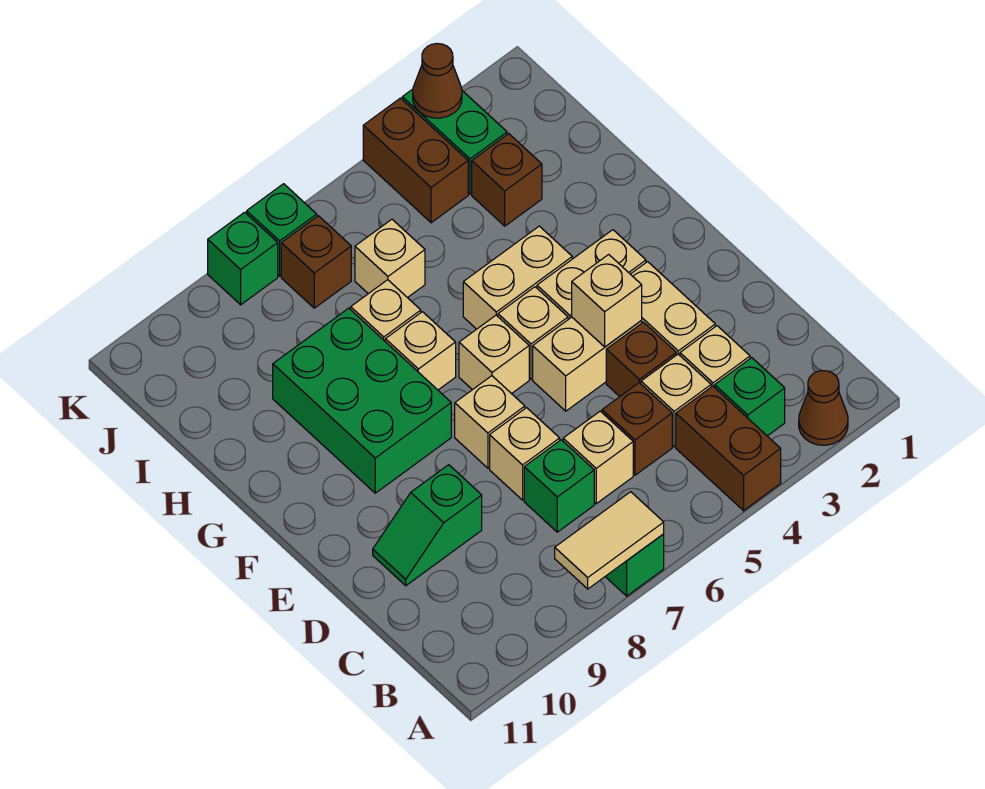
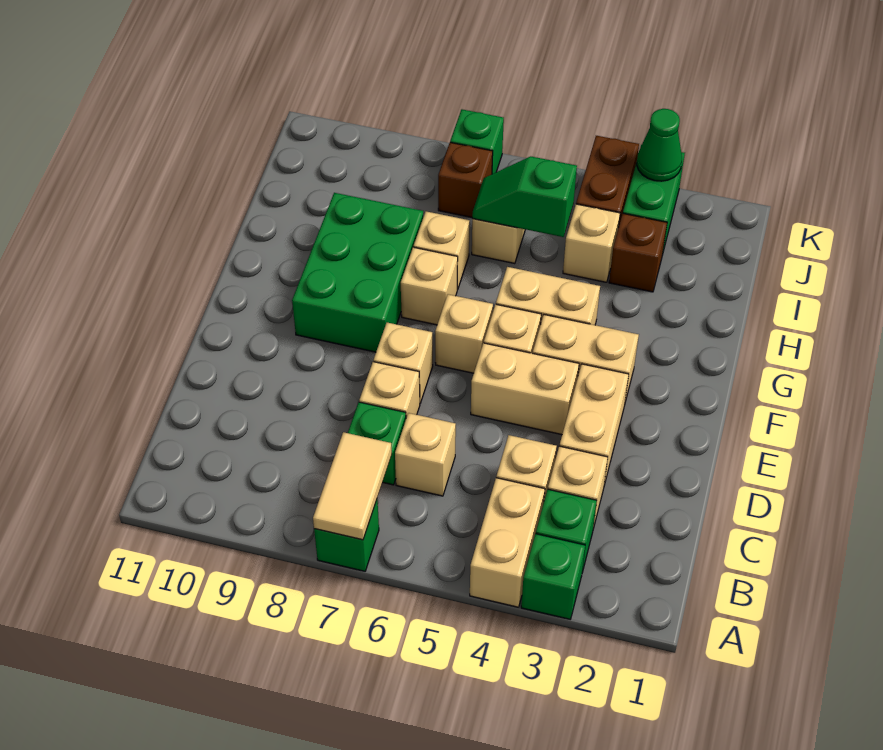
brown cone A2 level 1 -> none
brown brick A4:B4 level 1 -> tan brick A4:B4 level 1
tan tile A7:A8 level 2 -> tan tile A7:B7 level 2
brown brick C5 level 1 -> none
brown brick D4 level 1 -> none
green slope D9:D10 level 1 top 9 -> green slope I5:I6 level 2 top 5
tan brick E4 level 2 -> tan brick I4 level 1
brown cone K3 level 2 -> green cone K3 level 2
green brick K8 level 1 -> green brick A3 level 1

